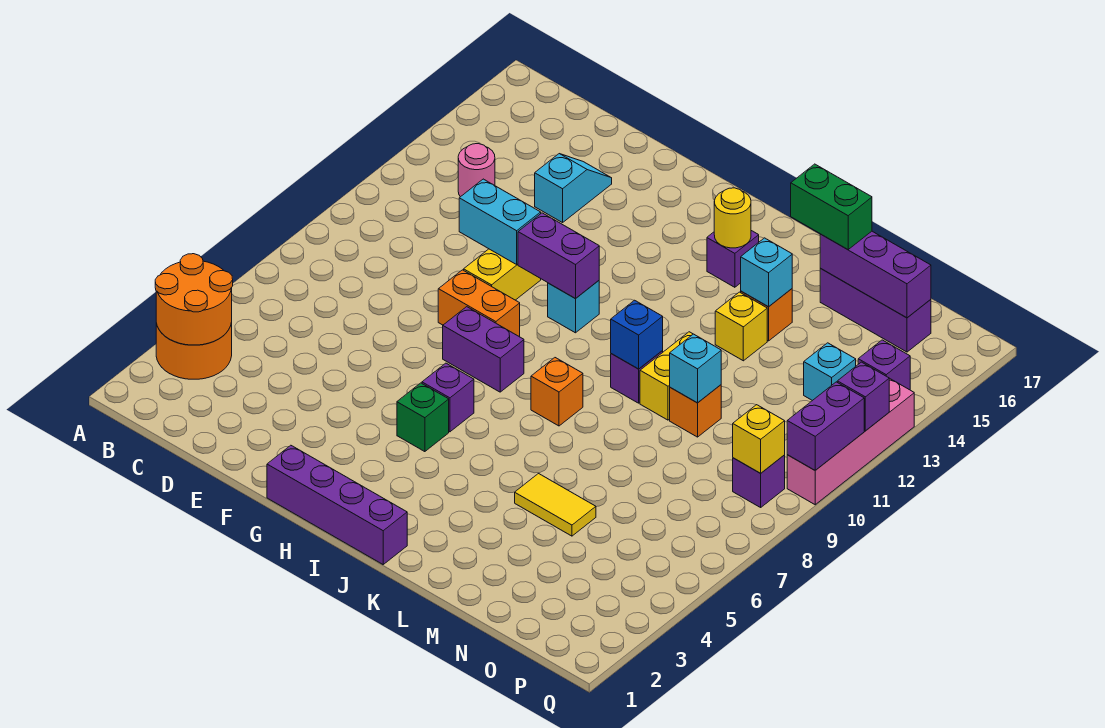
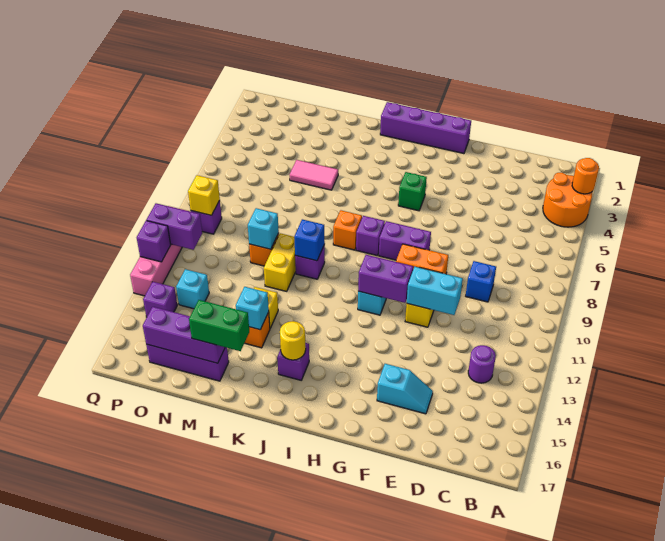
orange round brick A3:B4 level 2 -> orange round brick A3 level 2
pink round brick C13 level 1 -> purple round brick C13 level 1
none -> blue brick D9 level 1
cyan slope E14:E15 level 1 top 14 -> cyan slope E15:F15 level 1 top F
purple brick H6 level 1 -> purple brick I8 level 1
yellow tile L5:M5 level 1 -> pink tile L5:M5 level 1
purple brick Q10:Q11 level 2 -> purple brick P11:Q11 level 2

